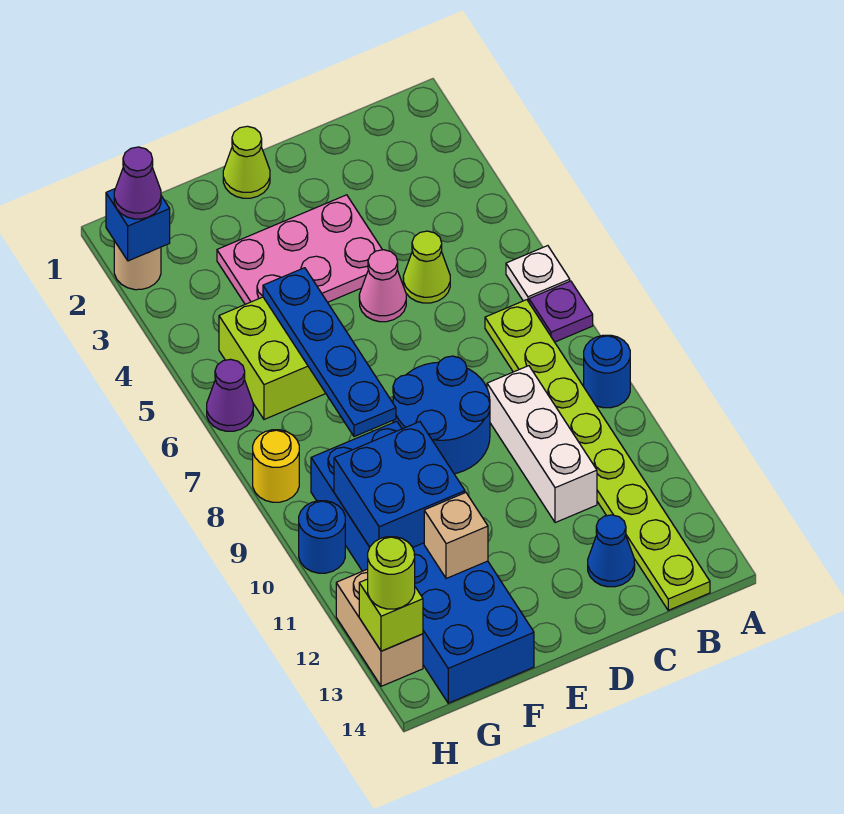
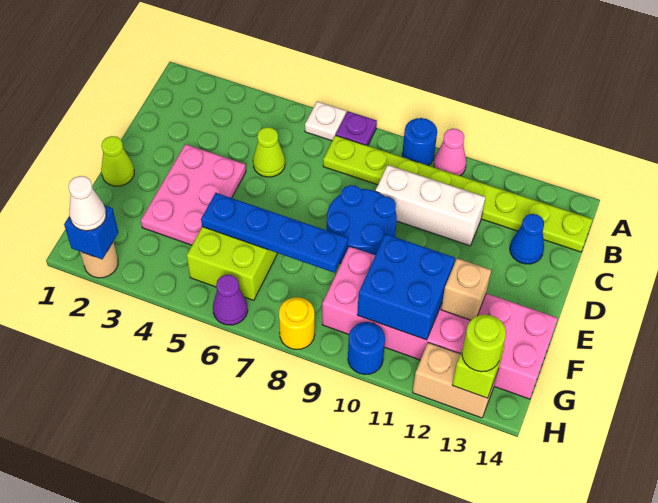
pink cone D5 level 1 -> pink cone A10 level 1
blue brick F9:G14 level 1 -> pink brick F9:G14 level 1
purple cone H2 level 3 -> white cone H2 level 3

